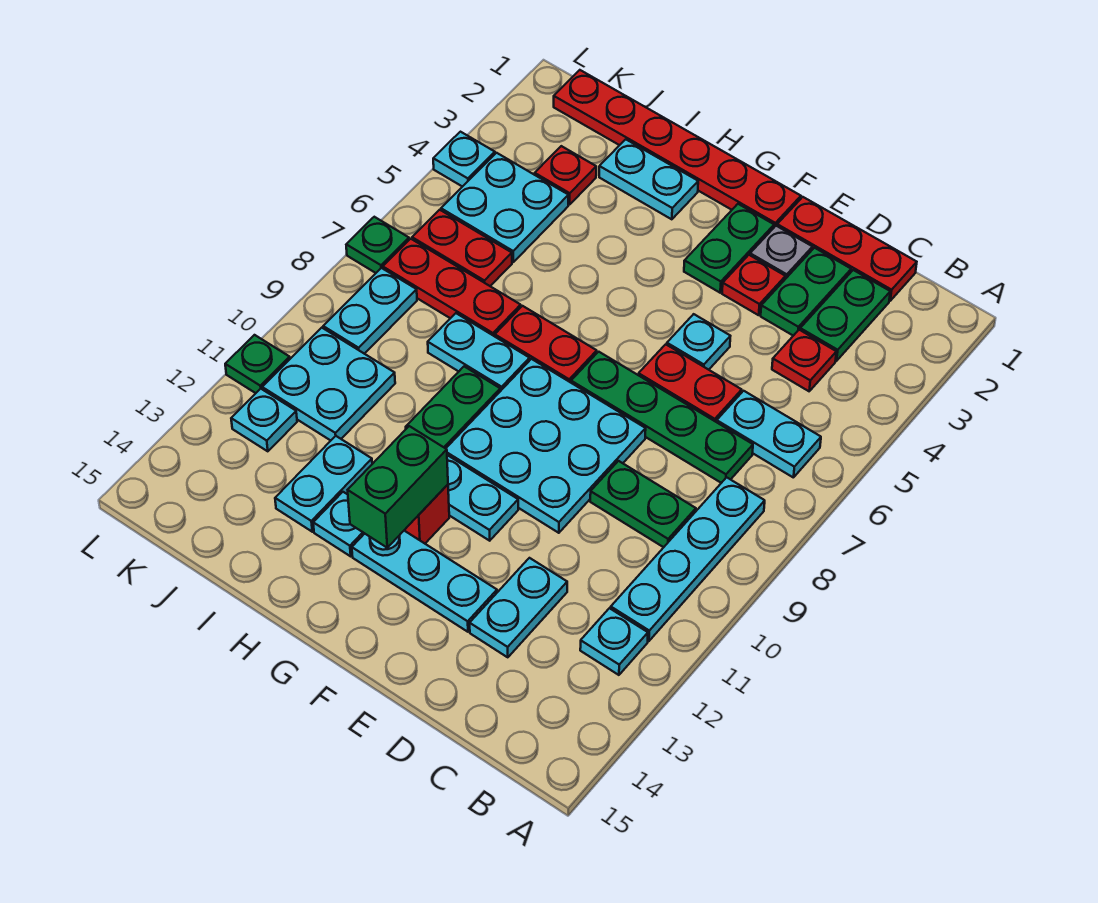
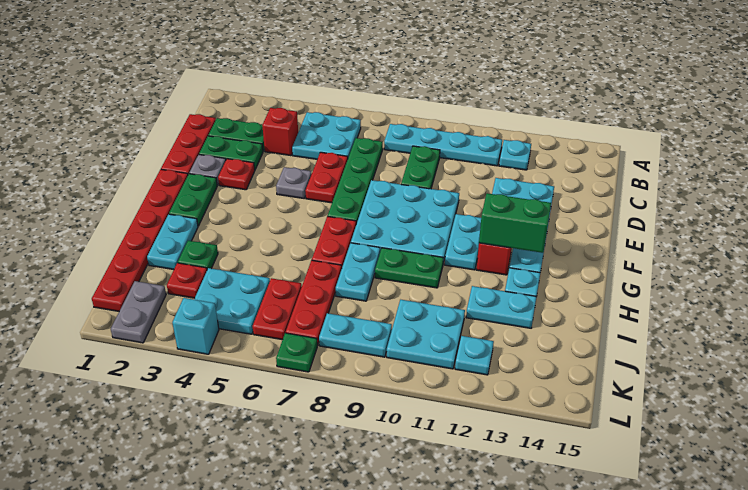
cyan plate B6:C6 level 1 -> cyan plate B5:C6 level 1
red plate C4 level 1 -> red brick C4 level 1
cyan plate E5 level 1 -> grey plate E5 level 1
green plate F2:F3 level 1 -> green plate F2:G2 level 1
none -> grey plate K2:L2 level 1
cyan plate L4 level 1 -> cyan brick L4 level 1
green plate L11 level 1 -> green plate I3 level 1

